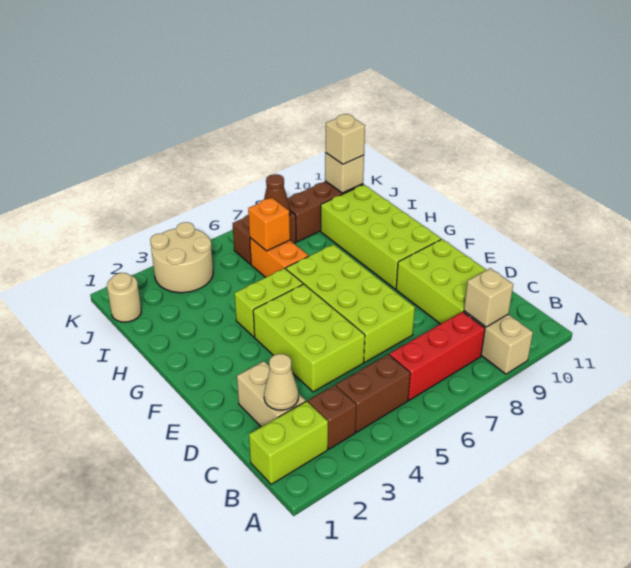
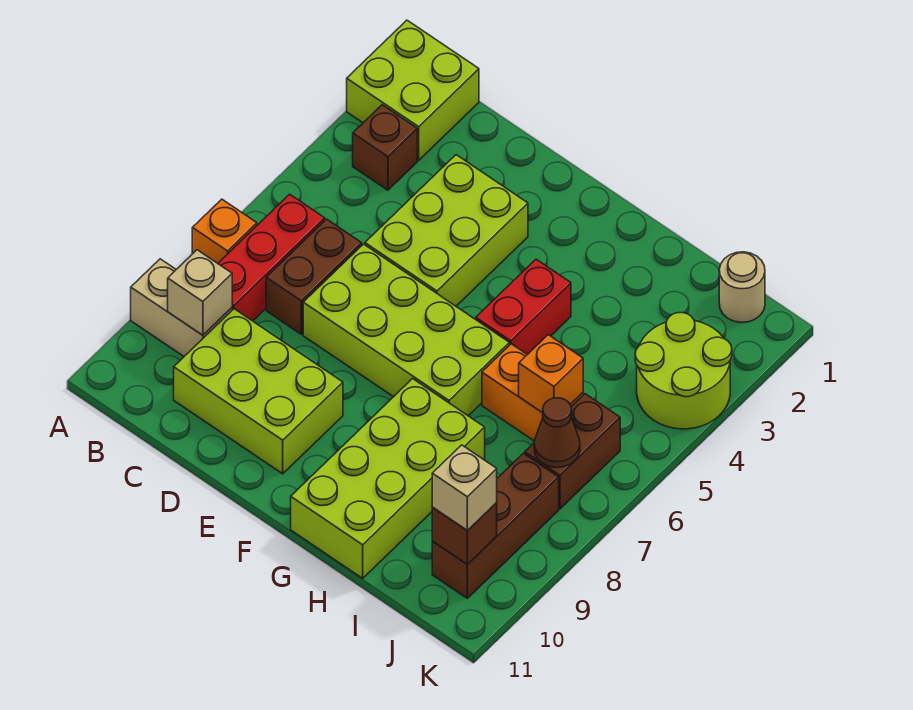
none -> orange brick A7 level 1
lime brick B1:B2 level 1 -> lime brick A1:B2 level 1
brown brick B4:B5 level 1 -> brown brick C6:C7 level 1
tan brick C2:D2 level 1 -> none
tan cone C2 level 2 -> none
lime brick D4:F5 level 1 -> lime brick D3:E5 level 1
lime brick F9:I10 level 1 -> lime brick G8:H11 level 1
lime brick G4:G5 level 1 -> red brick G4:G5 level 1
tan round brick J3:K4 level 1 -> lime round brick J3:K4 level 1
tan brick J10 level 2 -> brown brick J10 level 2

